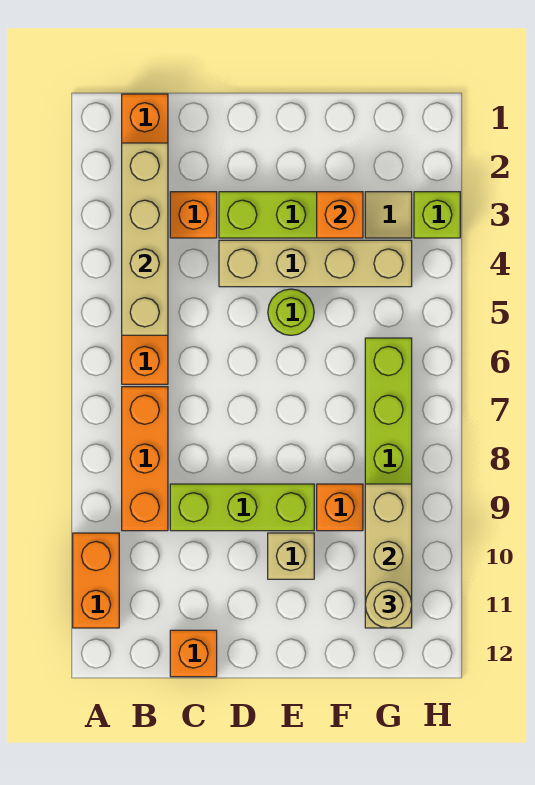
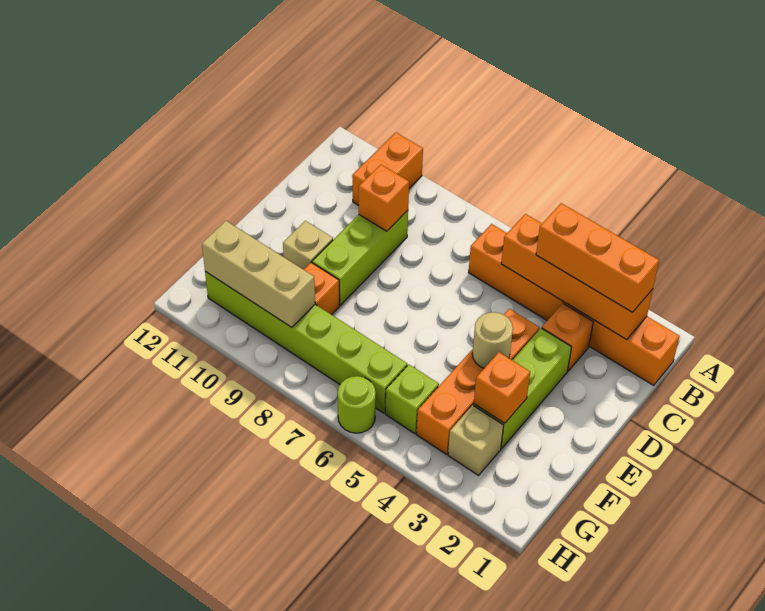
orange brick A10:A11 level 1 -> orange brick A10:B10 level 1
tan brick B2:B5 level 2 -> orange brick B2:B5 level 2
orange brick B7:B9 level 1 -> orange brick B2:B4 level 3
orange brick C12 level 1 -> orange brick C9 level 2
tan brick D4:G4 level 1 -> orange brick D4:G4 level 1
lime round brick E5 level 1 -> lime round brick H6 level 1
tan tile G3 level 1 -> tan brick G3 level 1
tan round brick G11 level 3 -> tan round brick E4 level 2
lime brick H3 level 1 -> lime brick G5 level 1

